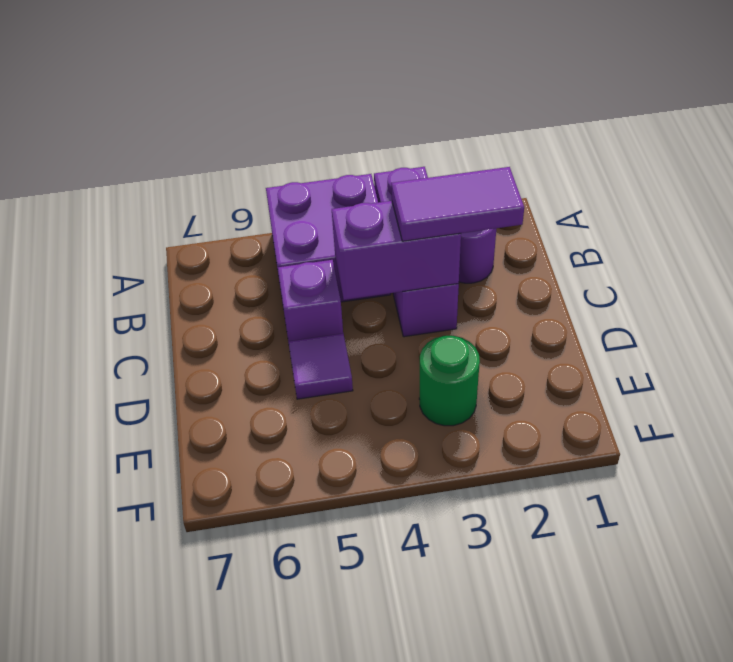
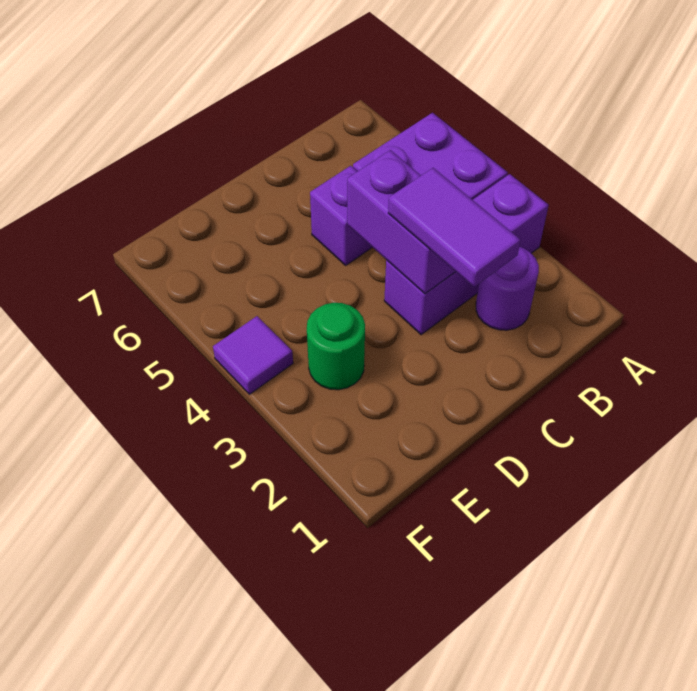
purple tile D5 level 1 -> purple tile F4 level 1

